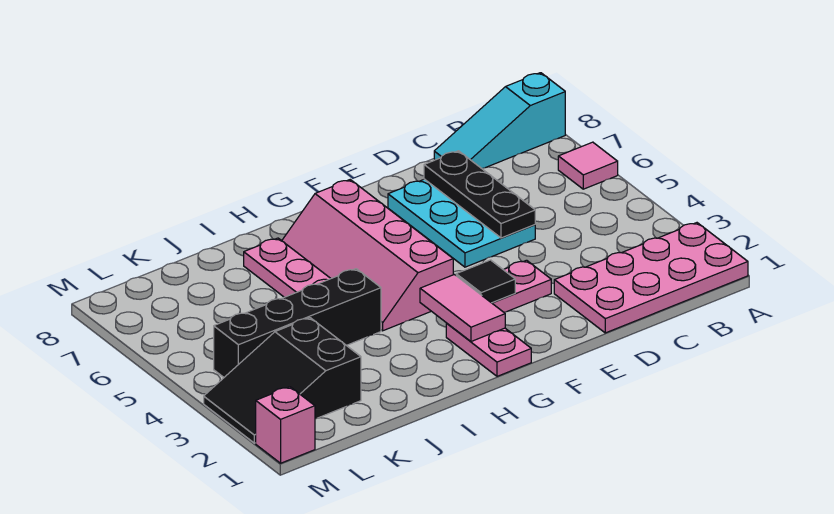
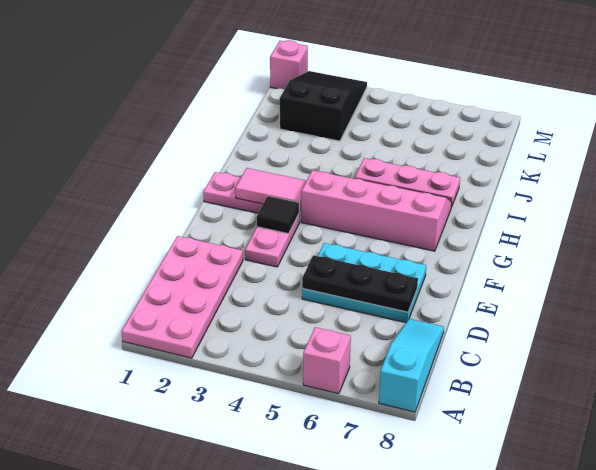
pink tile A6 level 1 -> pink brick A6 level 1
black brick I4:L4 level 1 -> none

